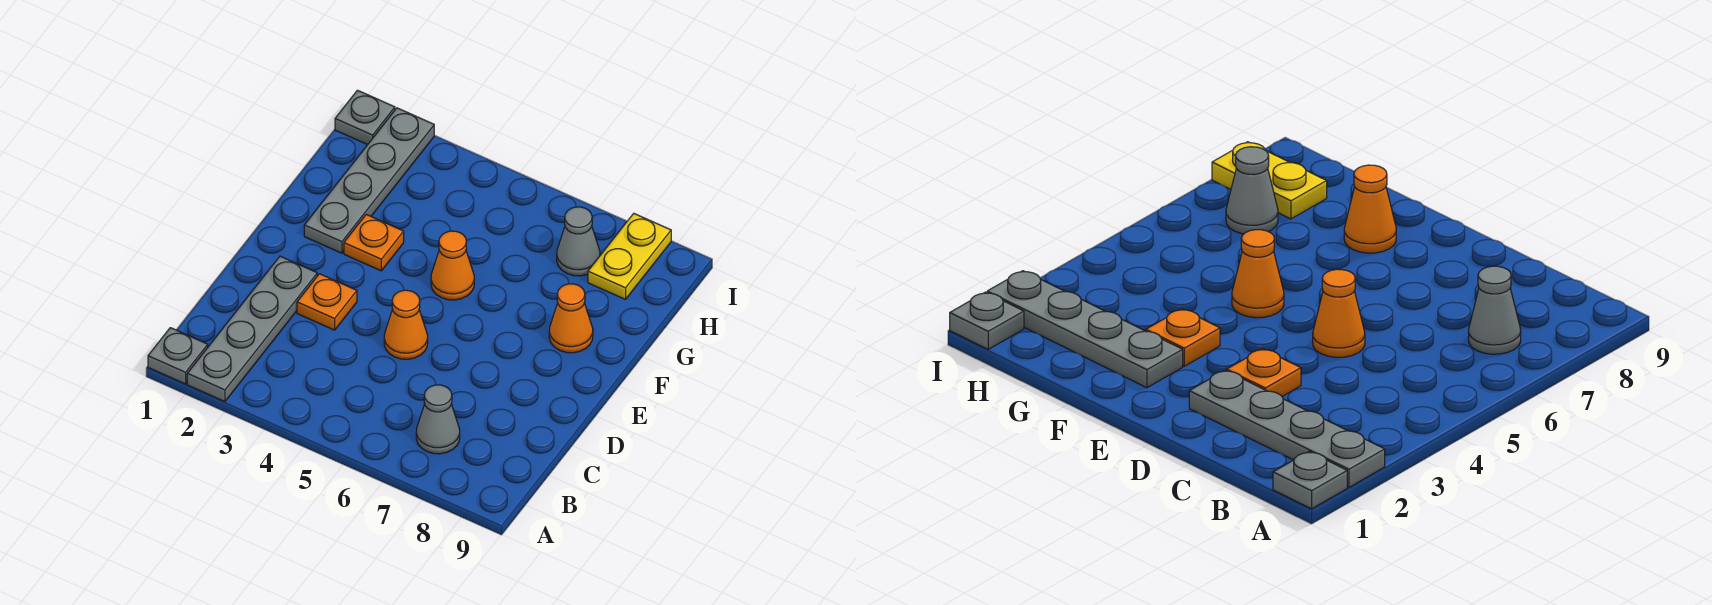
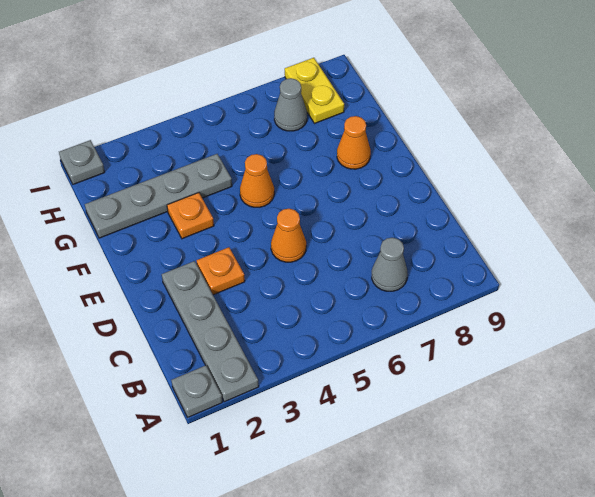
grey plate F2:I2 level 1 -> grey plate G1:G4 level 1

